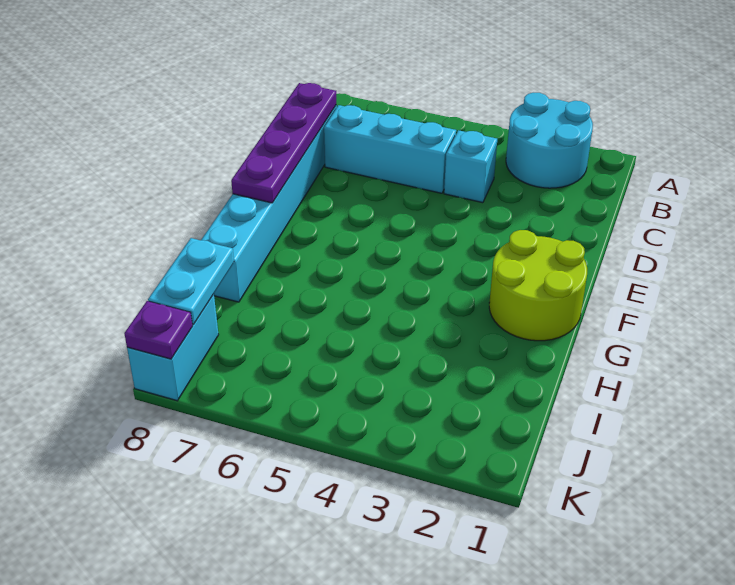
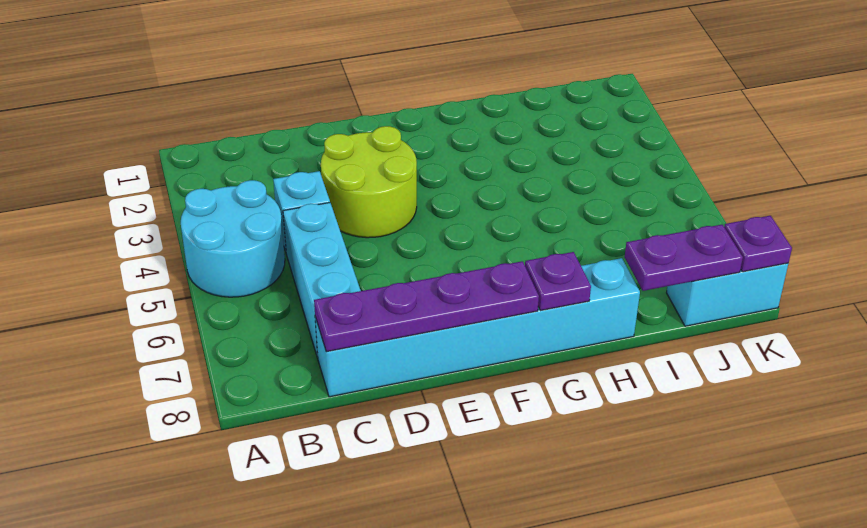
cyan round brick A2:B3 level 1 -> cyan round brick A4:B5 level 1
lime round brick F1:G2 level 1 -> lime round brick D3:E4 level 1
none -> purple plate G8 level 2
cyan plate I8:J8 level 2 -> purple plate I8:J8 level 2

